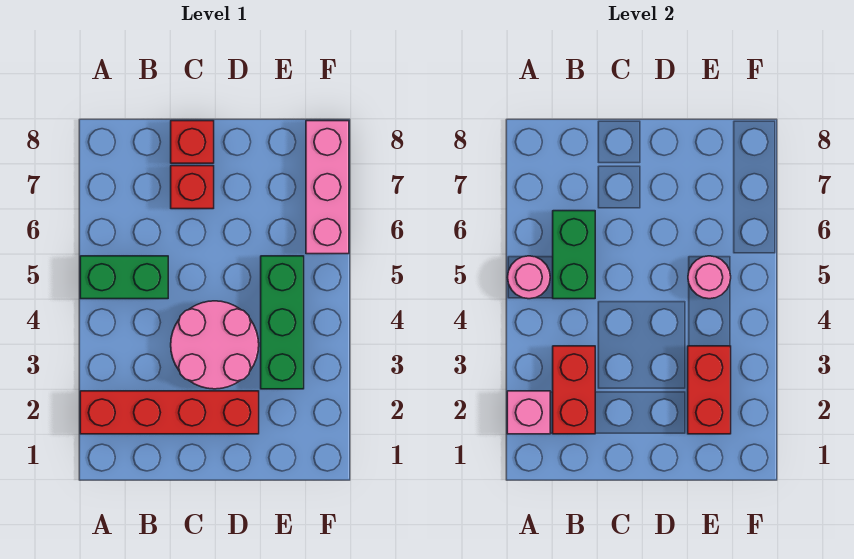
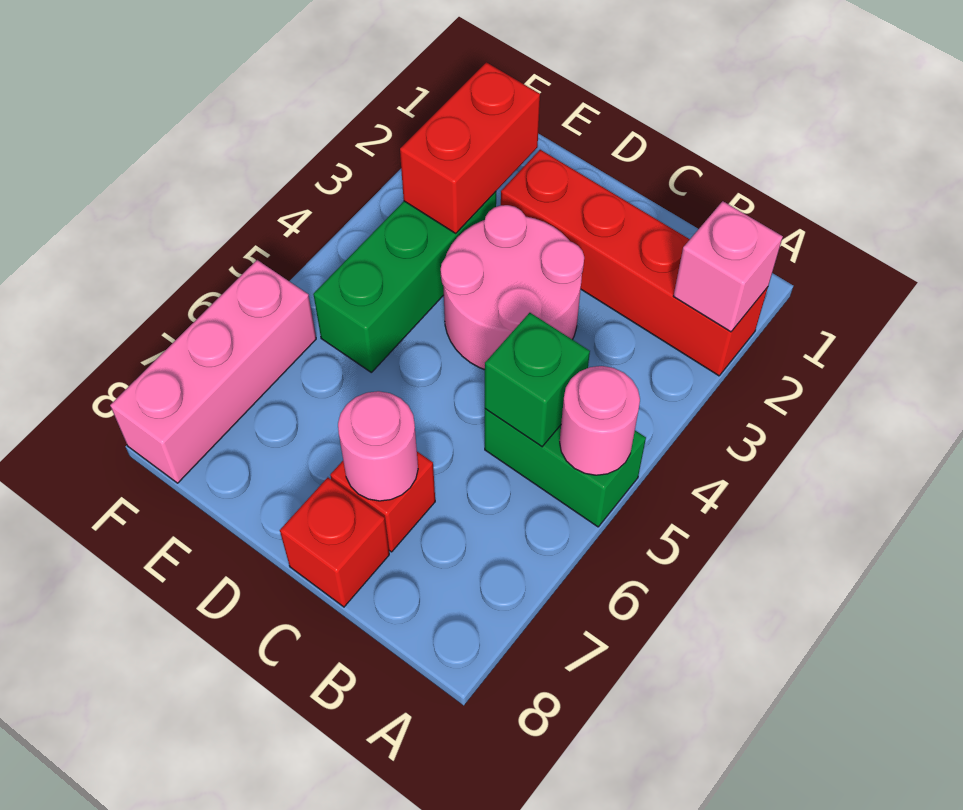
red brick B2:B3 level 2 -> none
green brick B5:B6 level 2 -> green brick B5 level 2
pink round brick E5 level 2 -> pink round brick C7 level 2

